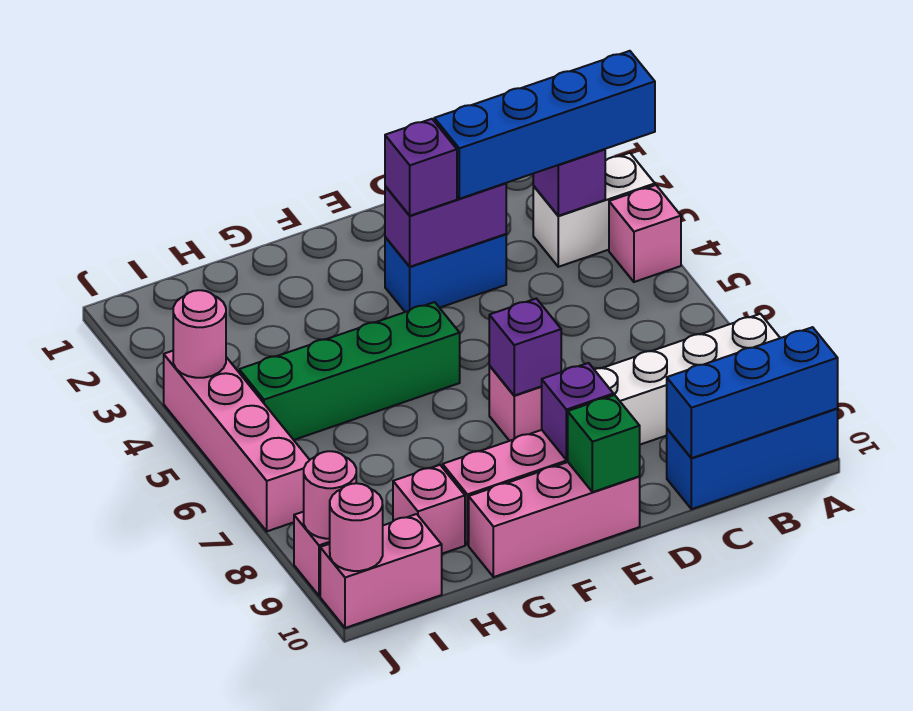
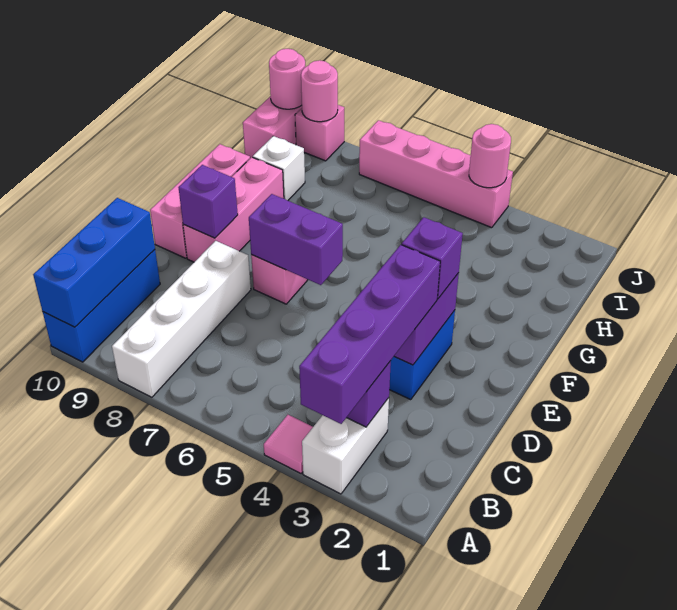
blue brick A3:D3 level 3 -> purple brick A3:D3 level 3
pink brick A4 level 1 -> pink tile A4 level 1
purple brick E7 level 2 -> purple brick E6:E7 level 2
green brick E10 level 2 -> none
green brick F5:I5 level 1 -> none
pink brick H9 level 1 -> white brick H9 level 1

